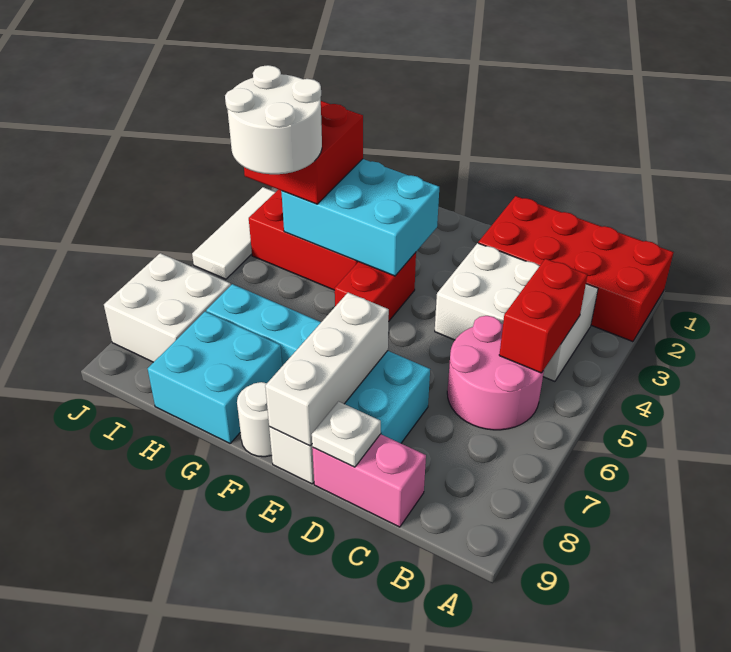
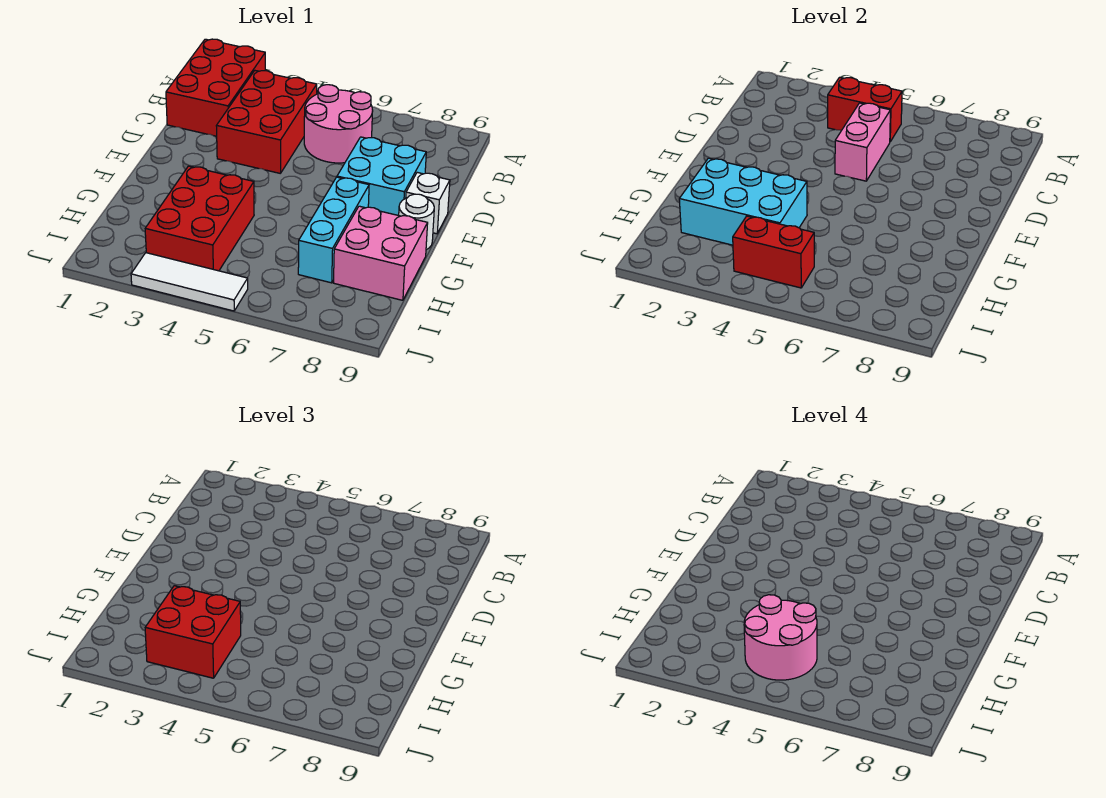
red brick A1:D2 level 1 -> red brick A1:C2 level 1
white brick B3:D4 level 1 -> red brick B3:D4 level 1
pink brick C9:D9 level 1 -> pink brick C5:D5 level 2
white plate D9 level 2 -> none
white brick E7:E9 level 2 -> none
cyan brick F3:H4 level 2 -> cyan brick G2:H4 level 2
red brick F4:F5 level 1 -> red brick I4:I5 level 2
cyan brick G8:H9 level 1 -> pink brick G8:H9 level 1
white round brick H4:I5 level 4 -> pink round brick H4:I5 level 4
white brick I7:J8 level 1 -> none

